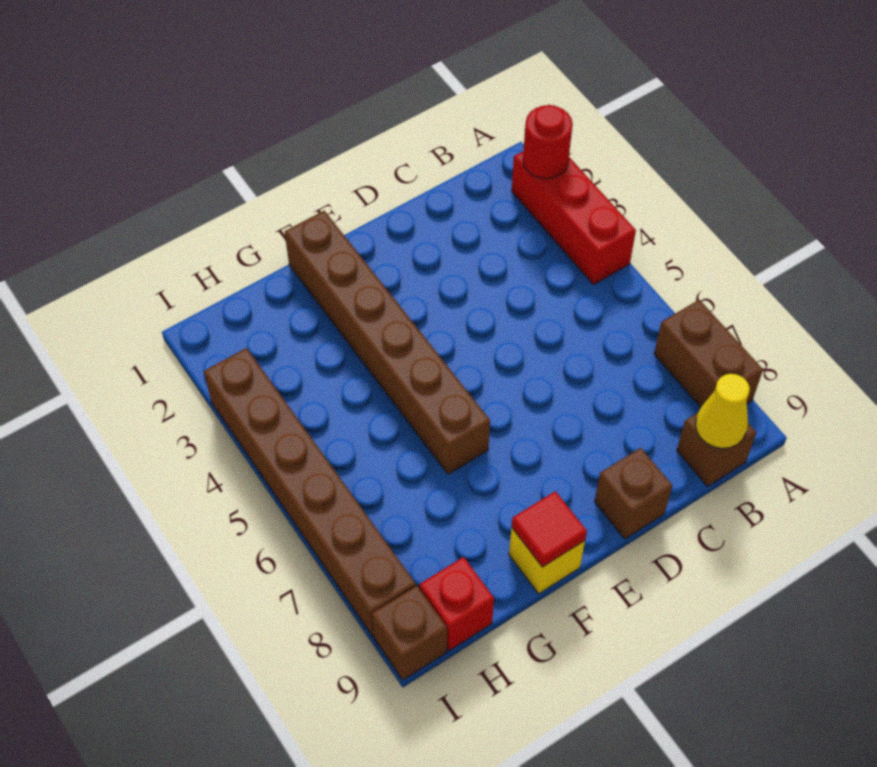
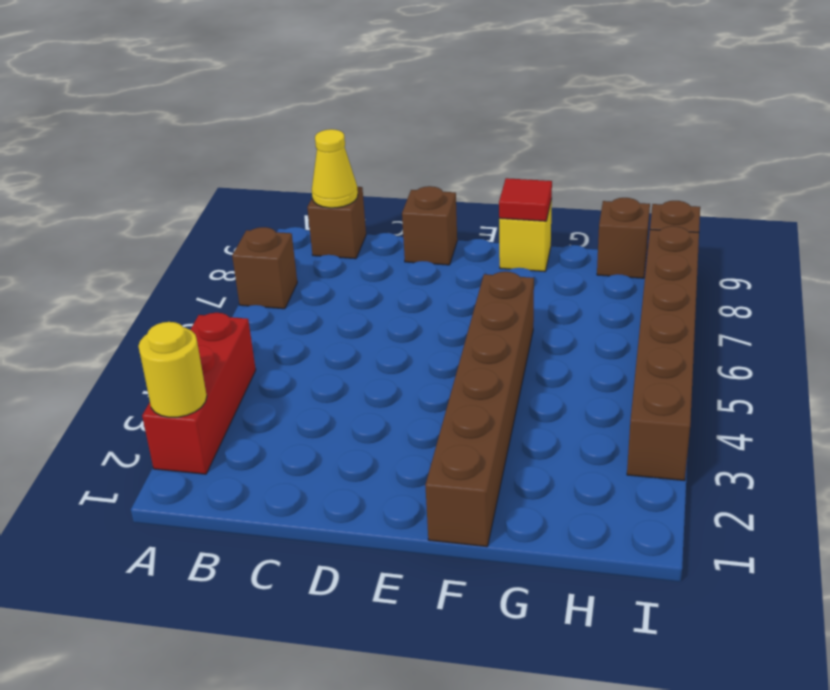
red round brick A2 level 2 -> yellow round brick A2 level 2
brown brick A7:A8 level 1 -> brown brick A7 level 1
red brick H9 level 1 -> brown brick H9 level 1

